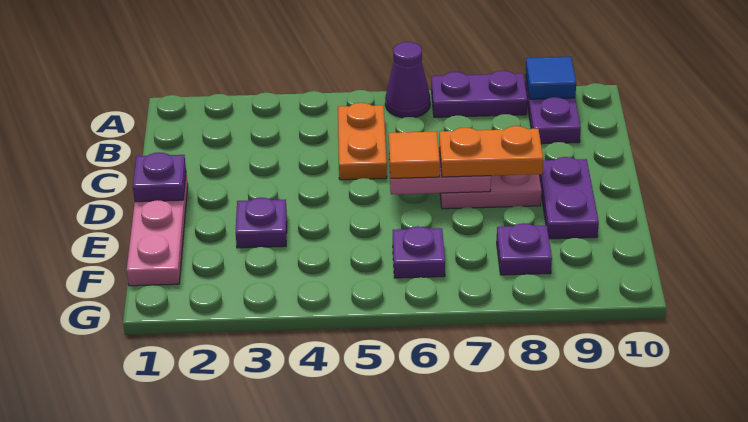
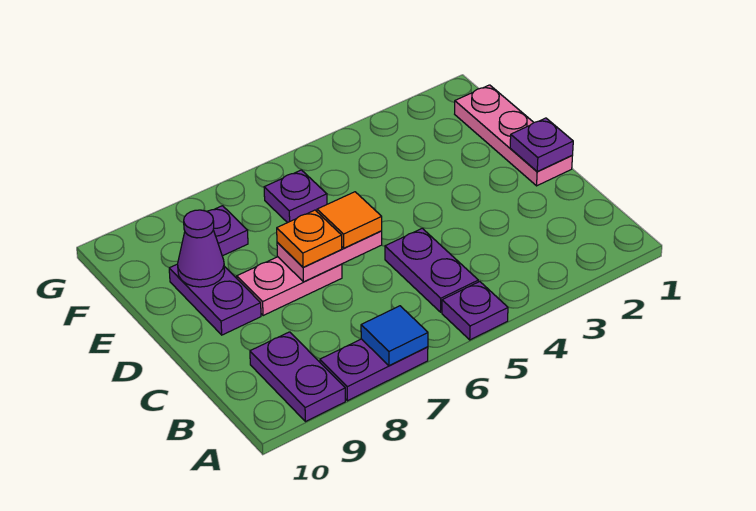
purple cone A6 level 1 -> purple cone E9 level 2
blue tile A9 level 2 -> blue tile A7 level 2
orange plate B5:C5 level 1 -> purple plate B5:C5 level 1
orange plate D7:D8 level 3 -> orange plate D7 level 3
purple plate E3 level 1 -> purple plate A5 level 1

